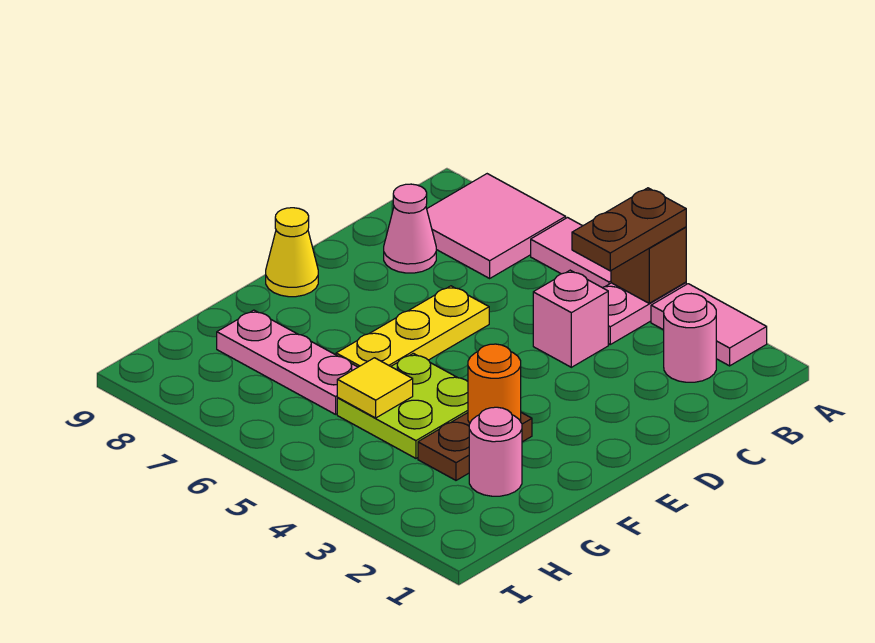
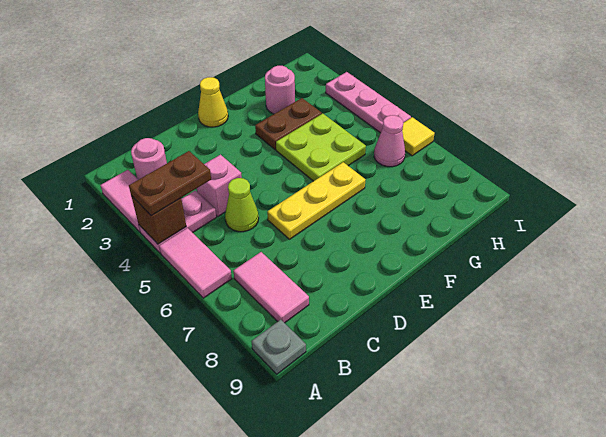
pink tile A7:B8 level 1 -> pink tile B7:B8 level 1
none -> grey plate A9 level 1
none -> lime cone C5 level 1
pink cone C8 level 1 -> pink cone H6 level 1
yellow cone E9 level 1 -> yellow cone E1 level 1
orange round brick F3 level 2 -> none
yellow tile G5 level 2 -> yellow tile I6 level 1
pink plate G6:G8 level 1 -> pink plate I3:I5 level 1

